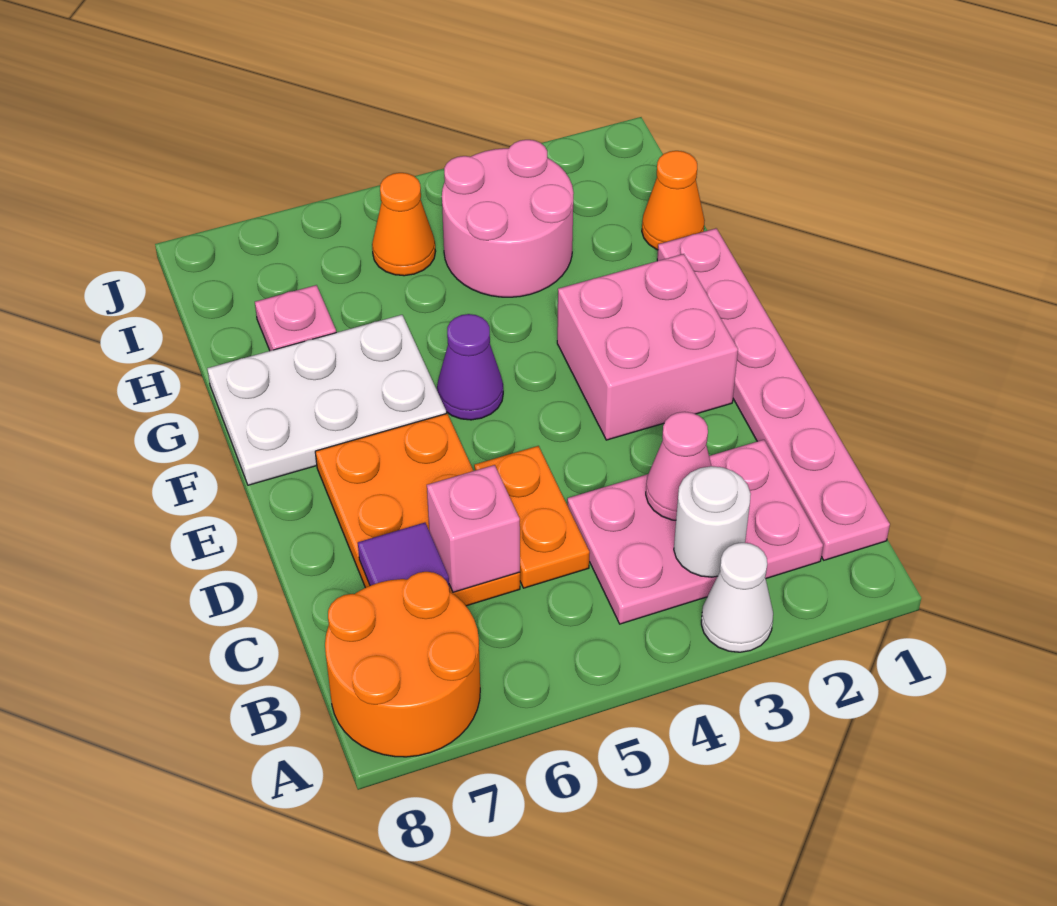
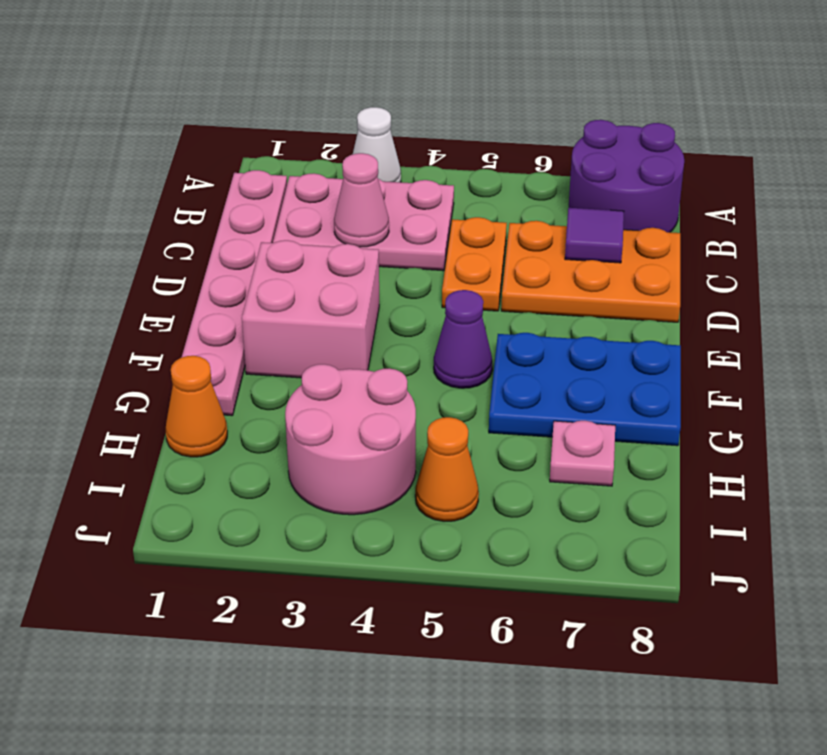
orange round brick A7:B8 level 1 -> purple round brick A7:B8 level 1
white round brick B3 level 2 -> none
orange plate C6:E7 level 1 -> orange plate C6:D8 level 1
pink brick C6 level 2 -> none
white plate F6:G8 level 1 -> blue plate F6:G8 level 1

